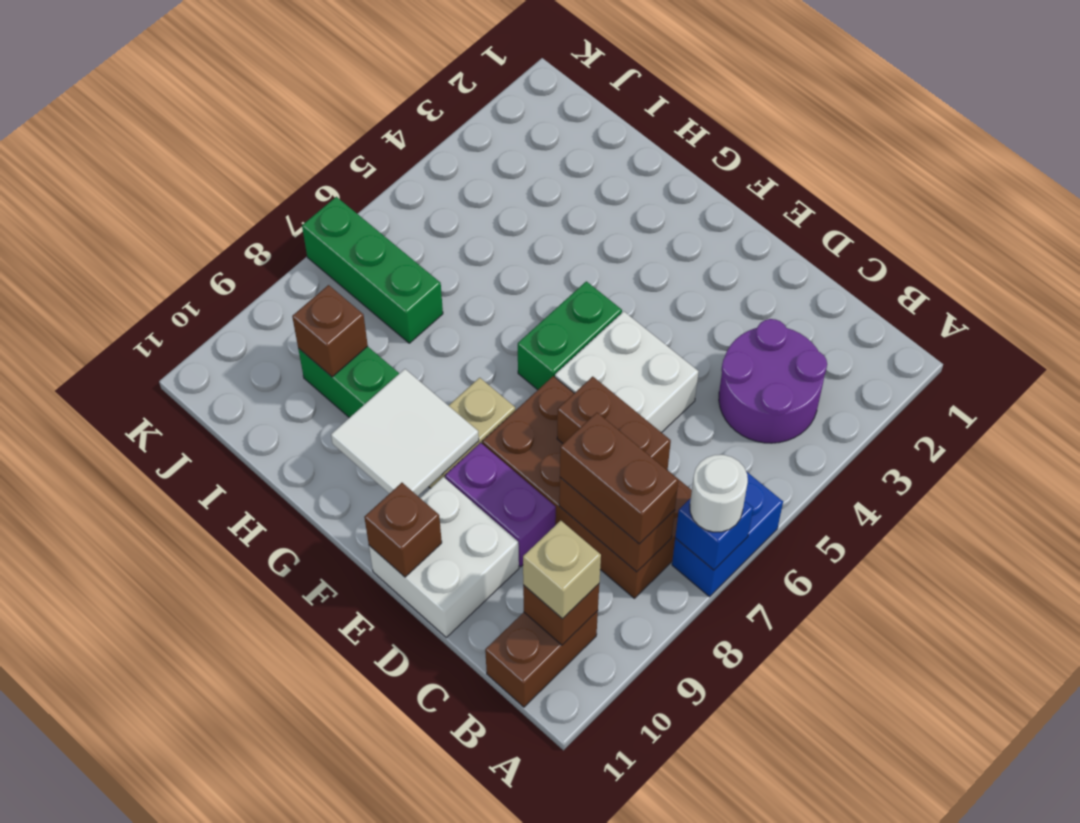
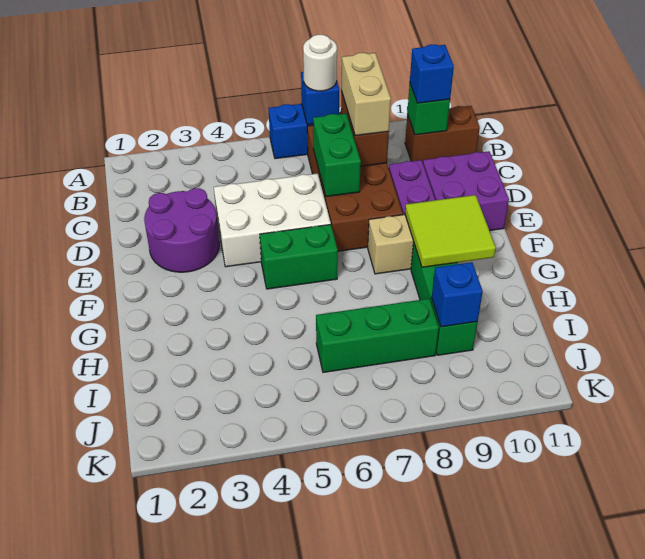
purple round brick B3:C4 level 1 -> purple round brick D2:E3 level 1
brown brick B8:C8 level 3 -> tan brick B8:C8 level 3
brown brick B10 level 2 -> green brick B10 level 2
tan brick B10 level 3 -> blue brick B10 level 3
brown brick C7:D7 level 2 -> green brick C7:D7 level 2
white brick D5:E6 level 1 -> white brick D4:E6 level 1
white brick D10:E11 level 1 -> purple brick D10:E11 level 1
brown brick E11 level 2 -> none
white tile F9:G10 level 2 -> lime tile F9:G10 level 2
green brick I7:K7 level 1 -> green brick I6:I8 level 1
brown brick I9 level 2 -> blue brick I9 level 2

